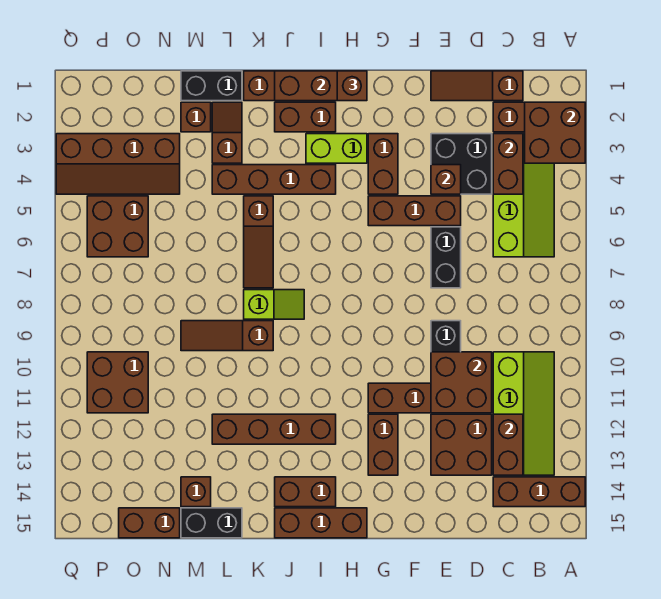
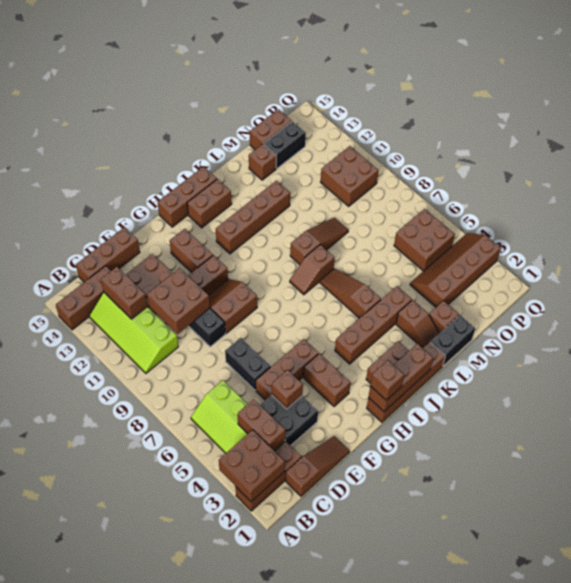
none -> brown brick C15:E15 level 1
none -> brown slope F9:G10 level 1 top 9
lime brick H3:I3 level 1 -> none
lime slope J8:K8 level 1 top K -> brown slope J8:K8 level 1 top K
black brick L15:M15 level 1 -> black brick N14:O14 level 1

